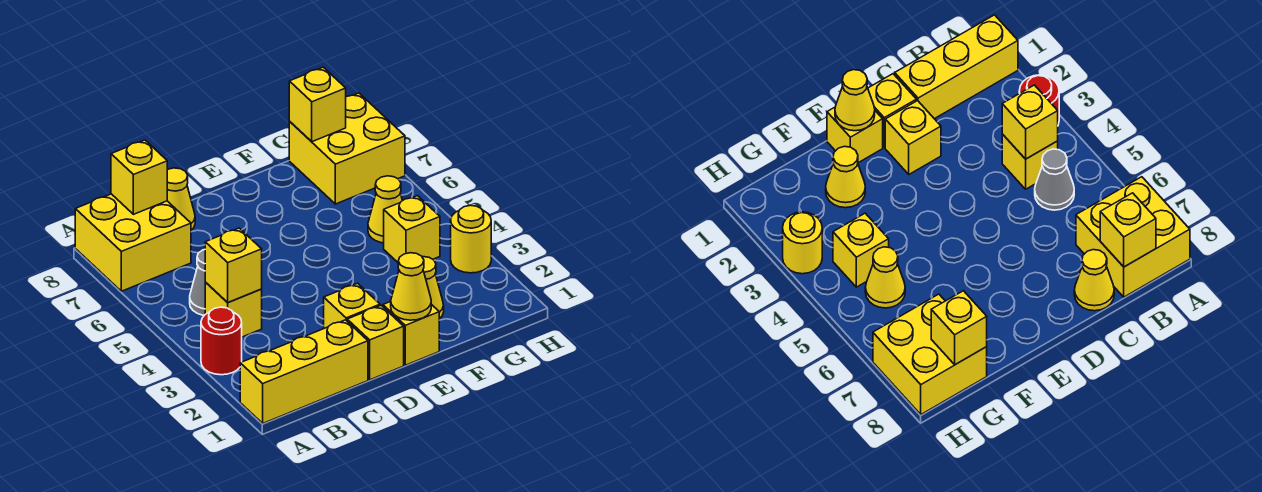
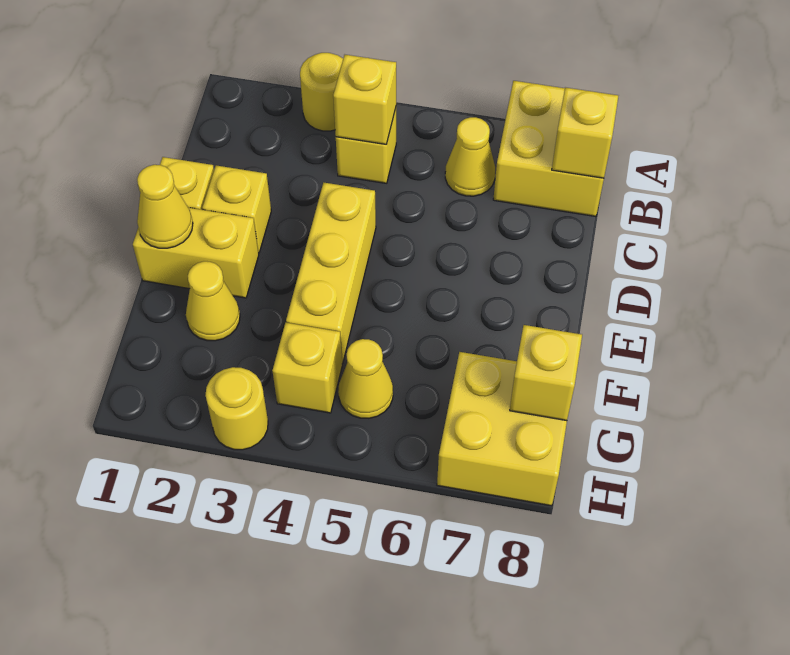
yellow brick A1:C1 level 1 -> yellow brick D4:F4 level 1
red round brick A3 level 1 -> yellow round brick A3 level 1
grey cone B5 level 1 -> none
yellow cone C8 level 1 -> yellow cone B6 level 1
yellow brick E1 level 1 -> yellow brick E1:E2 level 1

